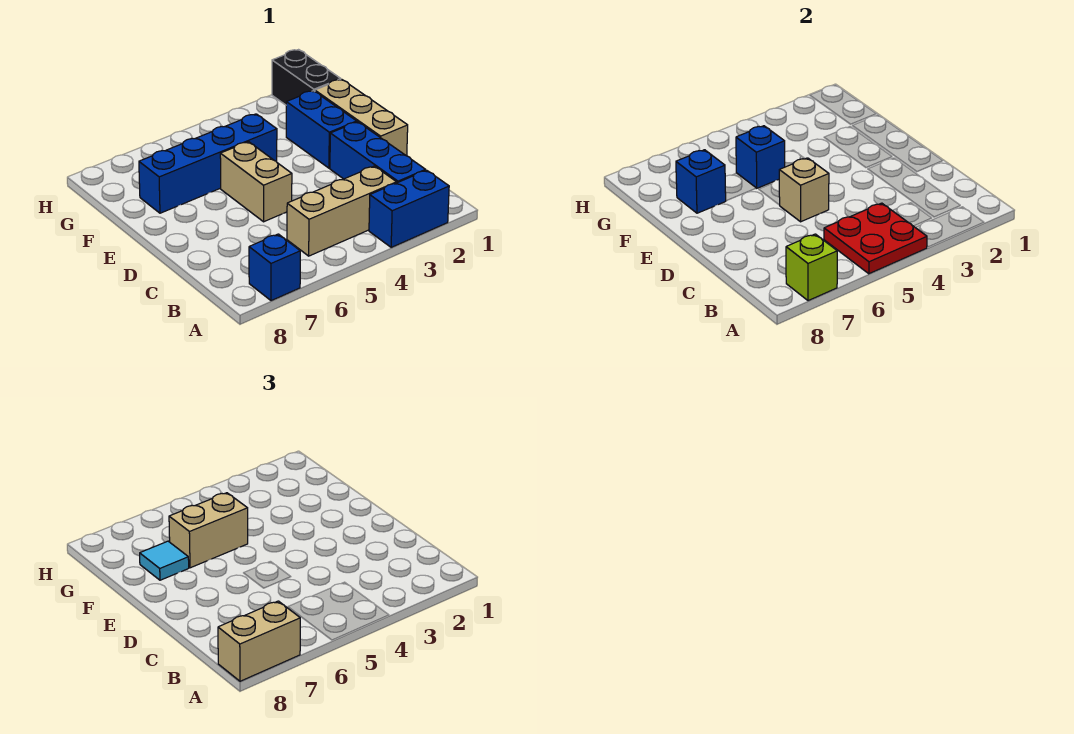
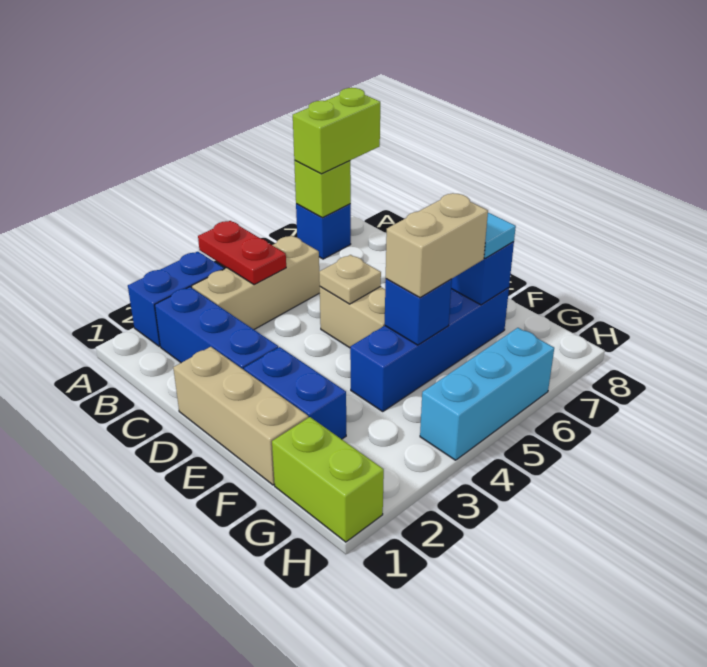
red plate A4:B5 level 2 -> red plate A4:B4 level 2
tan brick A7:A8 level 3 -> lime brick A7:A8 level 3
tan brick D5 level 2 -> tan plate D5 level 2
black brick G1:H1 level 1 -> lime brick G1:H1 level 1
none -> cyan brick H4:H6 level 1

